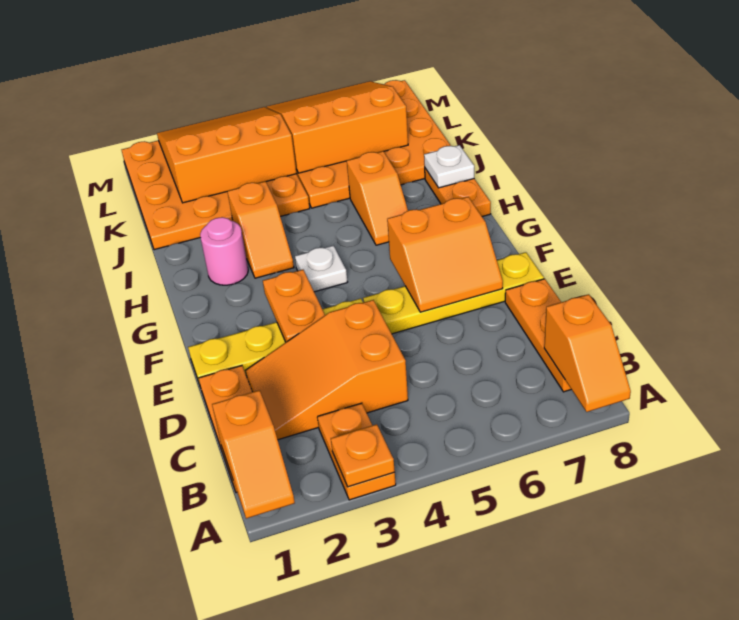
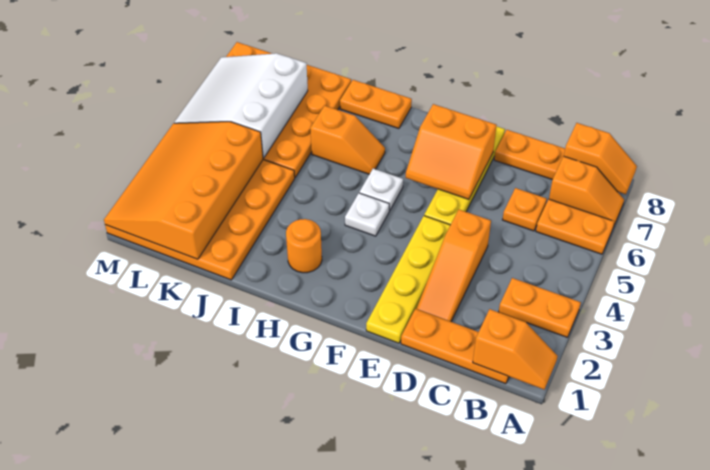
orange plate A3 level 2 -> orange plate C6 level 1
orange slope C2:D4 level 1 top 4 -> orange slope D2:D4 level 1 top 4
orange plate E3:F3 level 2 -> orange plate A6:B6 level 1
orange slope E6:F7 level 2 top F -> orange slope E6:F7 level 2 top 7
pink round brick H2 level 1 -> orange round brick H2 level 1
orange slope H3:I3 level 1 top I -> orange slope A7:B7 level 1 top B
white plate I8 level 2 -> white plate G5 level 1
orange slope K2:M4 level 2 top K -> orange slope K1:M4 level 2 top K
orange slope K5:M7 level 2 top K -> white slope K5:M7 level 2 top K

